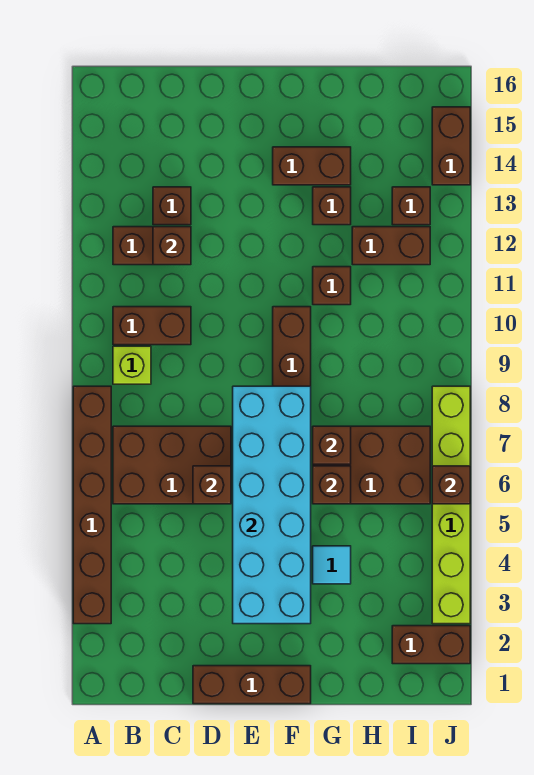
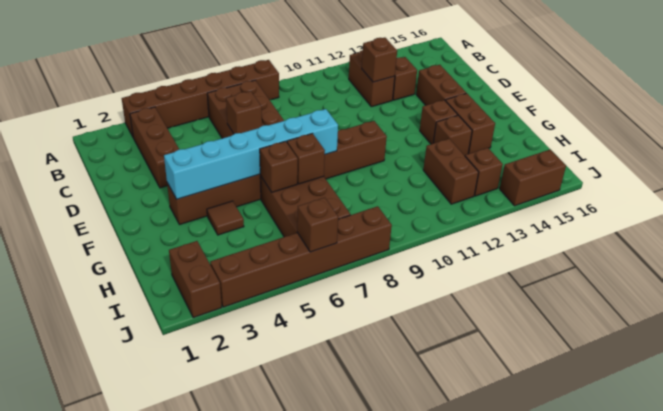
lime brick B9 level 1 -> none
brown brick B10:C10 level 1 -> brown brick D14:E14 level 1
brown brick D1:F1 level 1 -> brown brick B3:D3 level 1
cyan brick E3:F8 level 2 -> cyan brick F3:F8 level 2
cyan tile G4 level 1 -> brown tile G4 level 1
brown brick G11 level 1 -> brown brick F13 level 1
lime brick J3:J8 level 1 -> brown brick J3:J8 level 1

